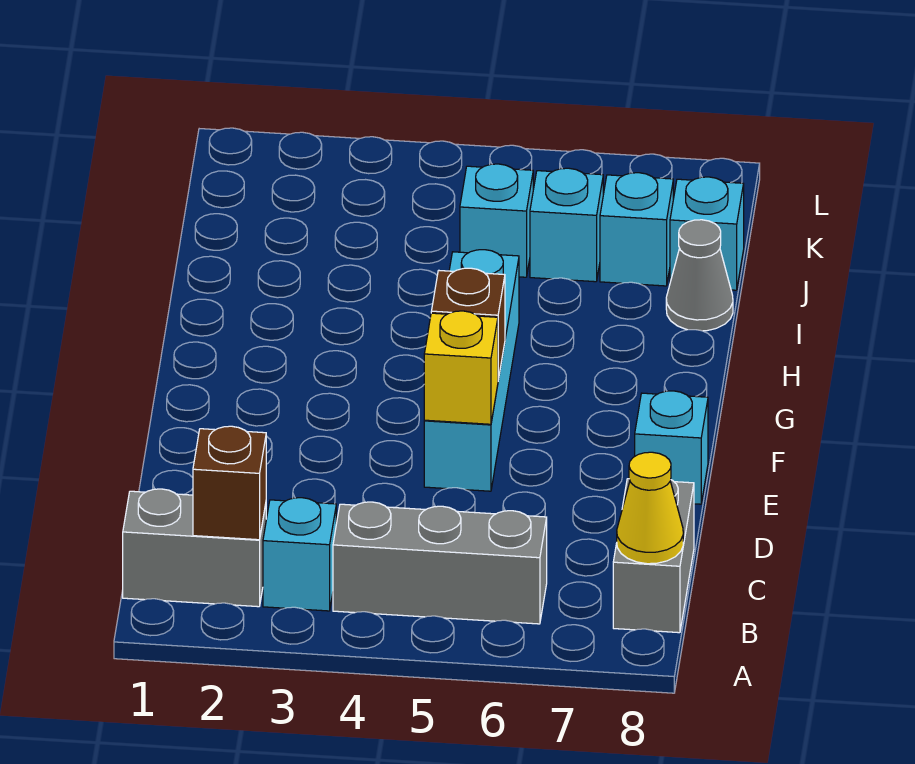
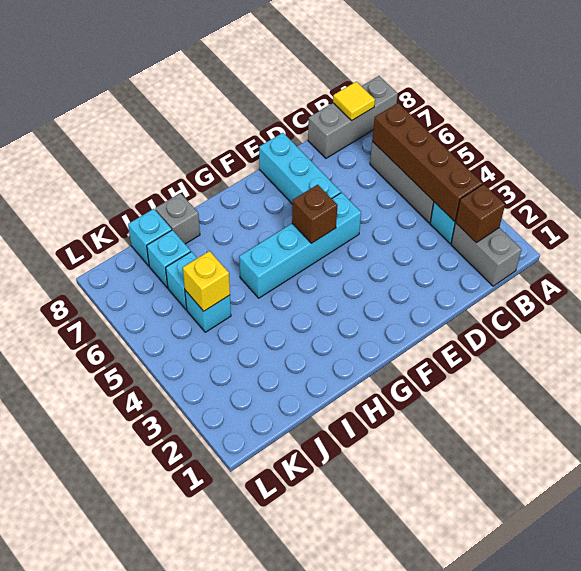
none -> brown brick B3:B6 level 2
grey brick B8:C8 level 1 -> grey brick A8:C8 level 1
yellow cone B8 level 2 -> yellow tile B8 level 2
yellow brick E5 level 2 -> yellow brick J5 level 2
cyan brick E8 level 1 -> cyan brick E6:E8 level 1
grey cone I8 level 1 -> grey brick I8 level 1

